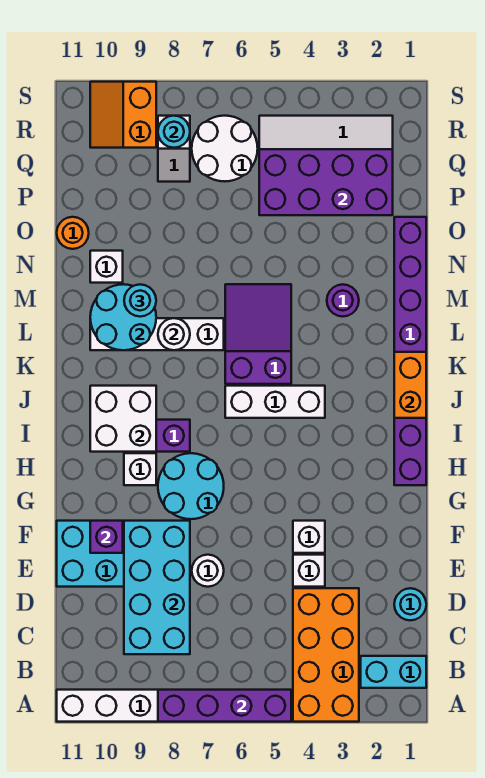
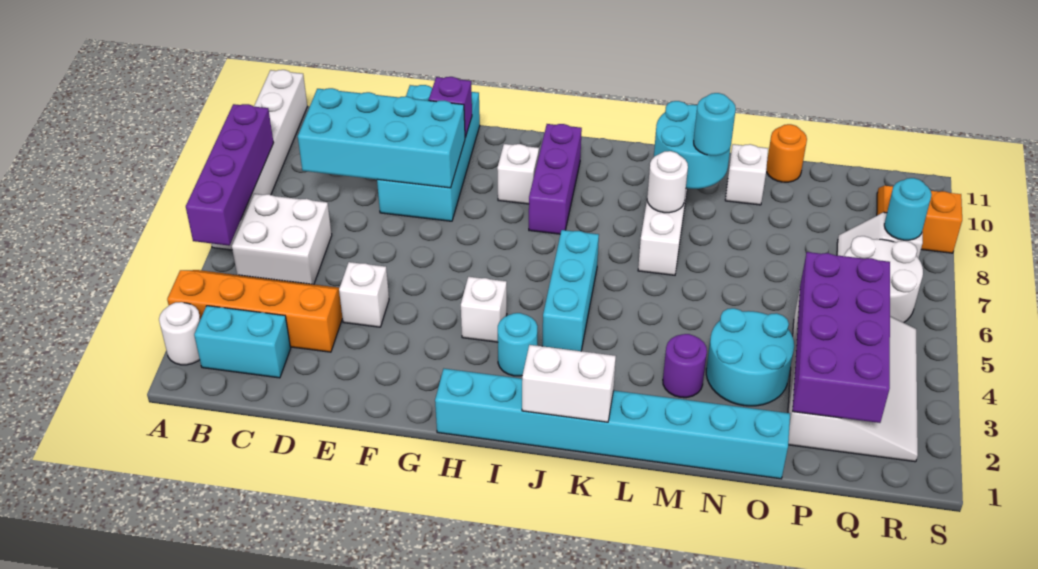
orange brick A3:D4 level 1 -> orange slope A3:D4 level 1 top 3
cyan brick B1:B2 level 1 -> cyan brick B2:C2 level 1
cyan round brick D1 level 1 -> cyan round brick I3 level 1
white round brick E7 level 1 -> white round brick A2 level 1
white brick F4 level 1 -> white brick H4 level 1
cyan round brick G7:H8 level 1 -> cyan round brick N3:O4 level 1
purple brick H1:O1 level 1 -> cyan brick H1:O1 level 1
white brick I9:J10 level 2 -> white brick B5:C6 level 1
orange brick J1:K1 level 2 -> white brick J1:K1 level 2
white brick J4:J6 level 1 -> cyan brick J4:J6 level 1
purple slope K5:M6 level 1 top K -> none

